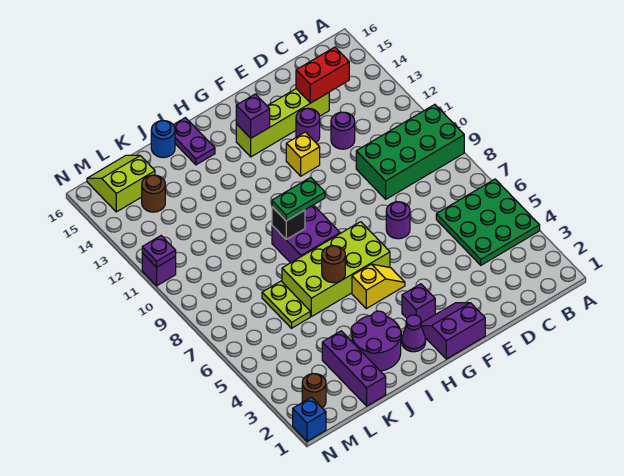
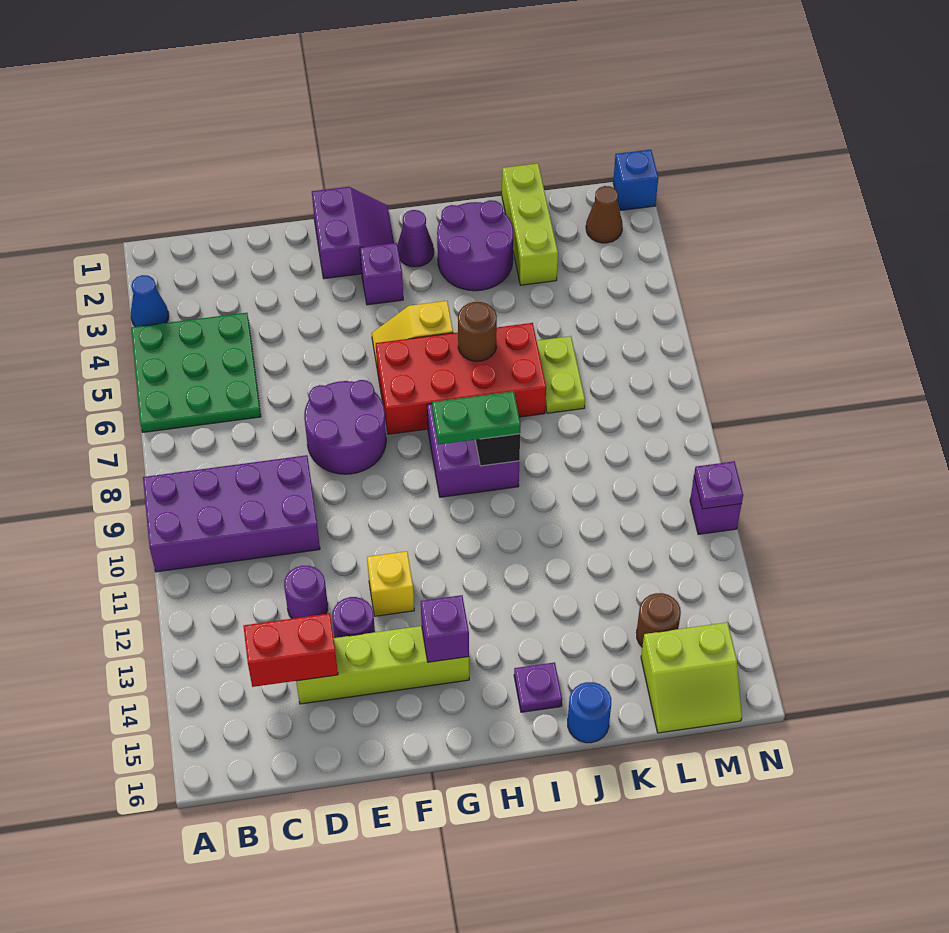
none -> blue cone A3 level 1
green brick A9:D10 level 1 -> purple brick A9:D10 level 1
purple round brick E7 level 1 -> purple round brick E7:F8 level 1
purple slope F1:G2 level 1 top 1 -> purple slope F1:G2 level 1 top F
lime brick G6:J7 level 1 -> red brick G6:J7 level 1
purple plate I15:I16 level 1 -> purple plate I15 level 1
purple brick K1:K3 level 1 -> lime brick K1:K3 level 1
brown round brick M2 level 1 -> brown cone M2 level 1

